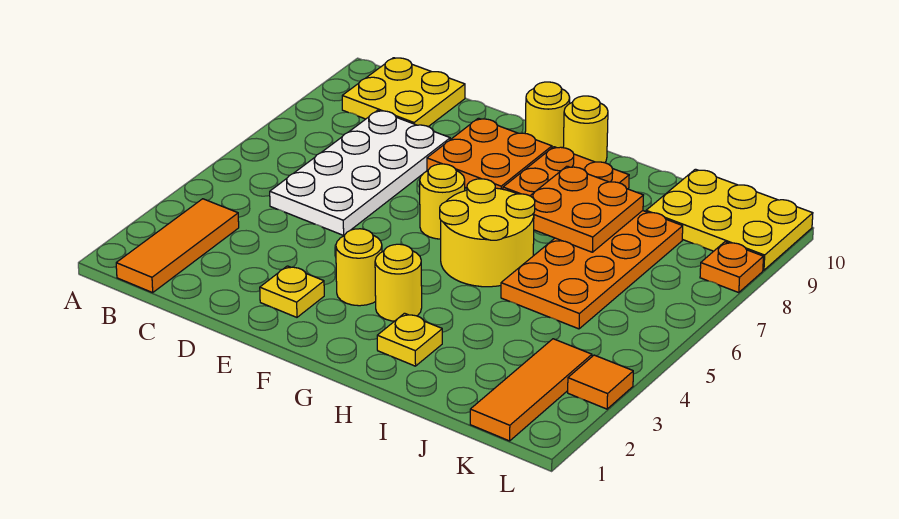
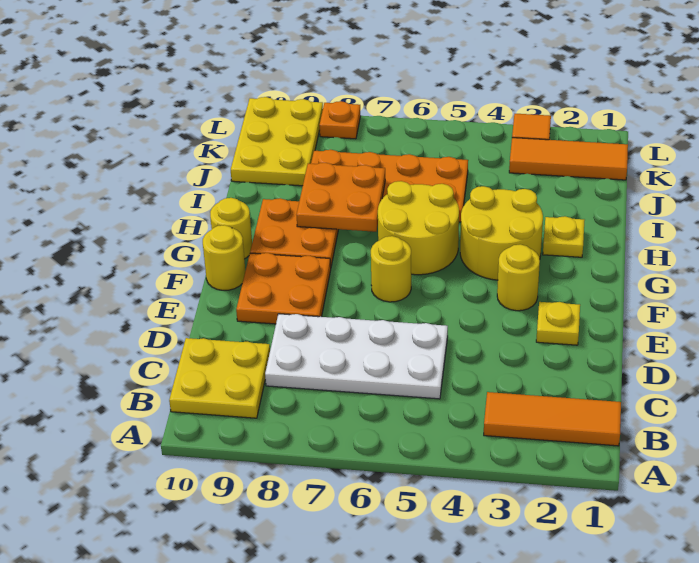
yellow round brick G3 level 1 -> yellow round brick G3:H4 level 1

